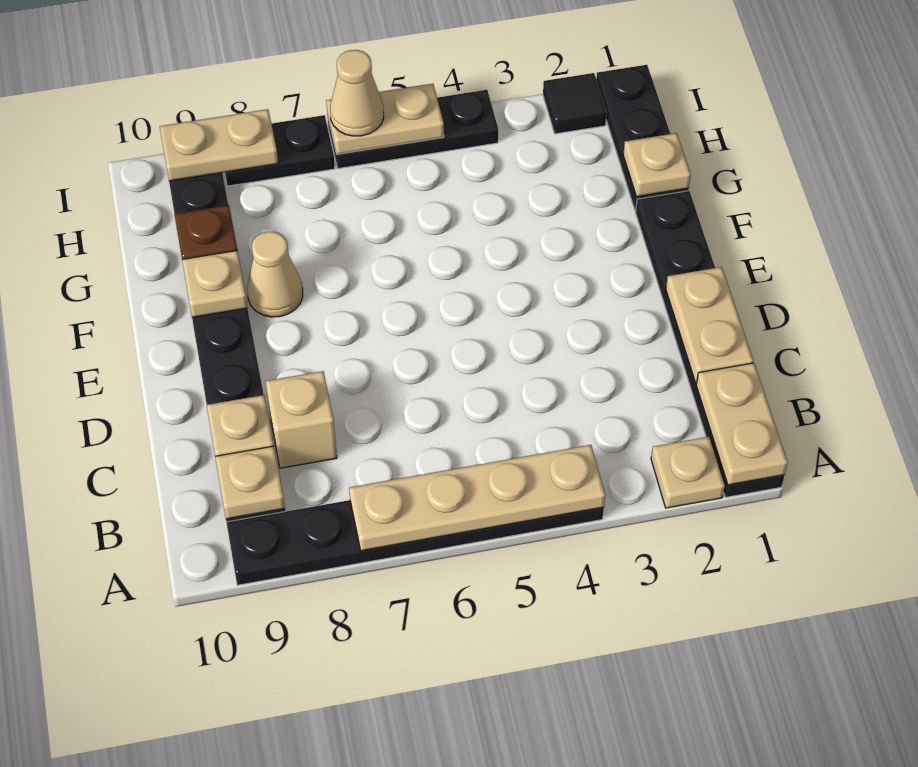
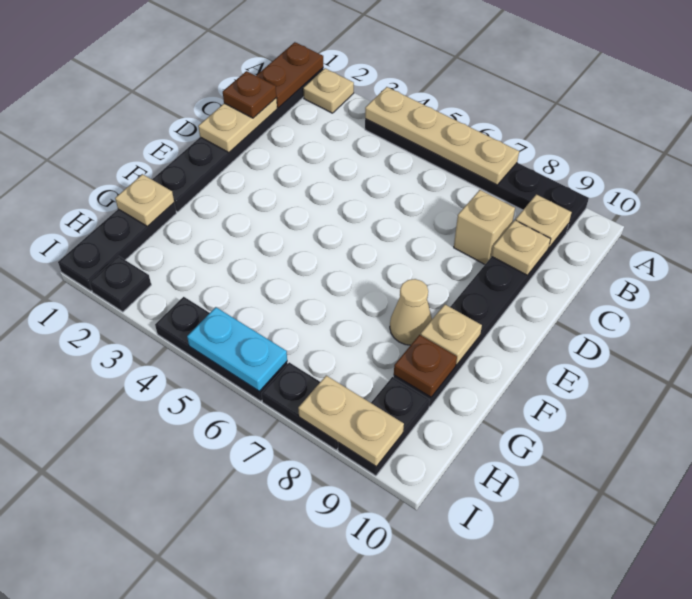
tan plate A1:B1 level 2 -> brown plate A1:B1 level 2
none -> brown plate C1 level 3
black tile I2 level 1 -> black plate I2 level 1
tan plate I5:I6 level 2 -> cyan plate I5:I6 level 2
tan cone I6 level 3 -> none

